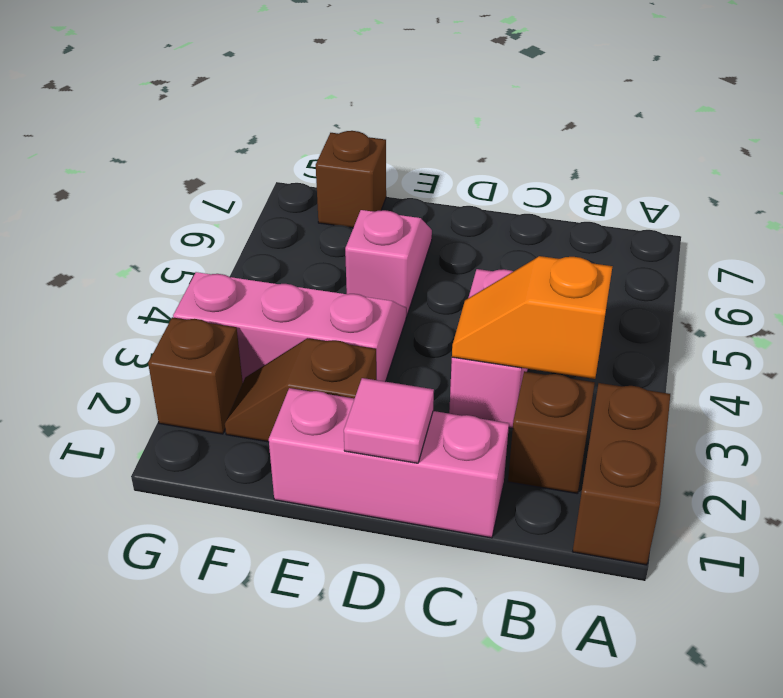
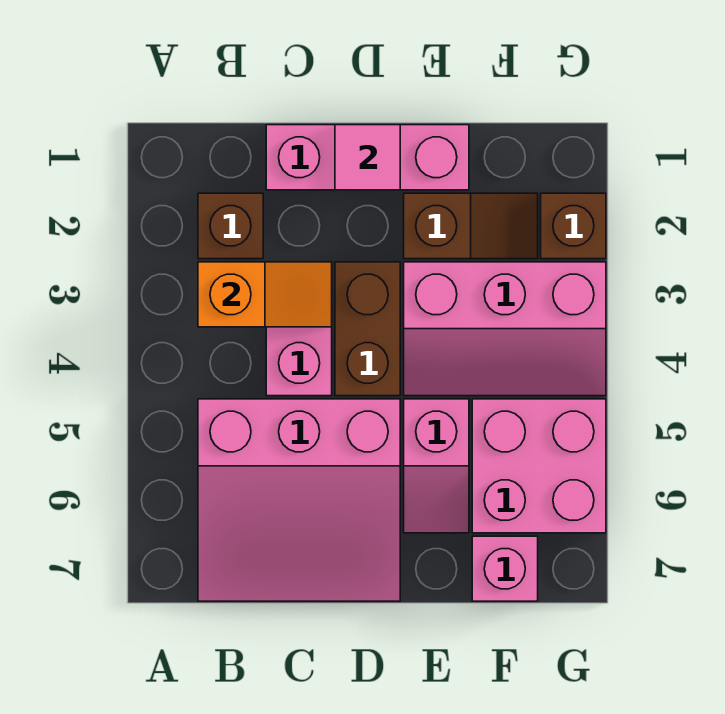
brown brick A1:A2 level 1 -> brown brick D3:D4 level 1
none -> pink slope B5:D7 level 1 top 5
none -> pink brick F5:G6 level 1
brown brick F7 level 1 -> pink brick F7 level 1

